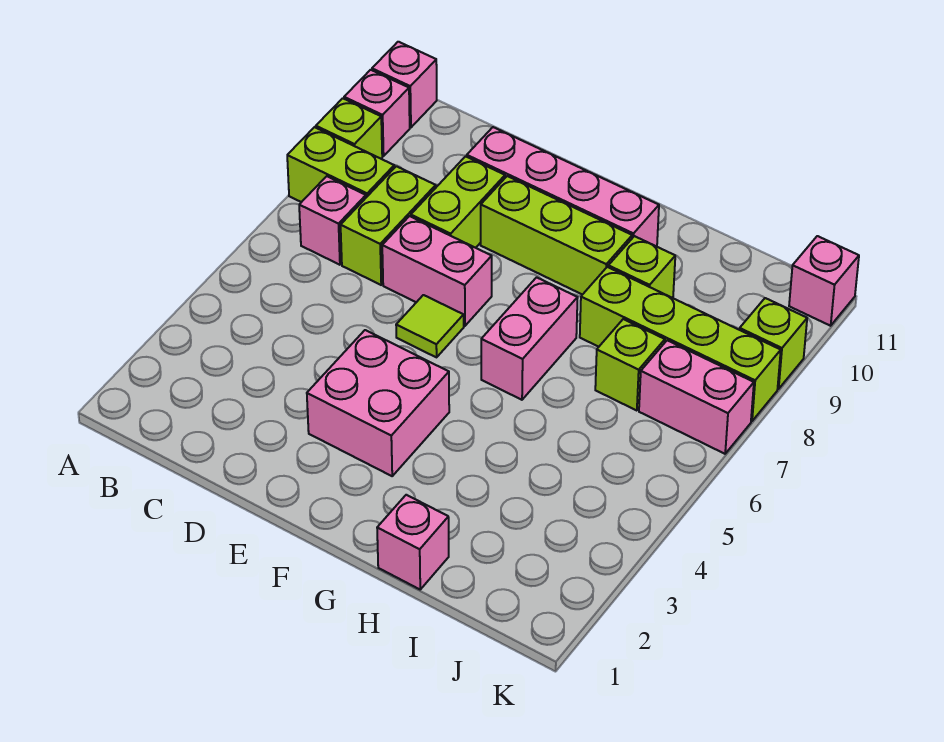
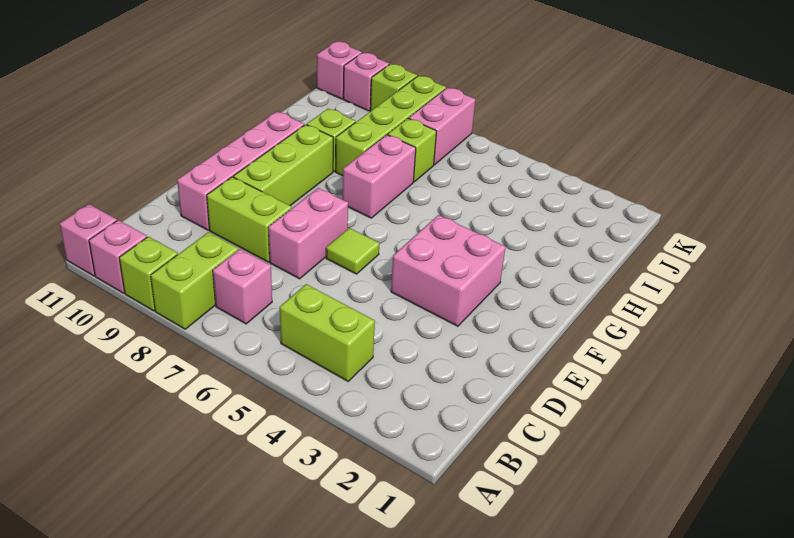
lime brick C7:C8 level 1 -> lime brick B4:B5 level 1
pink brick G6:G7 level 1 -> pink brick G7:H7 level 1
pink brick H1 level 1 -> pink brick K10 level 1

